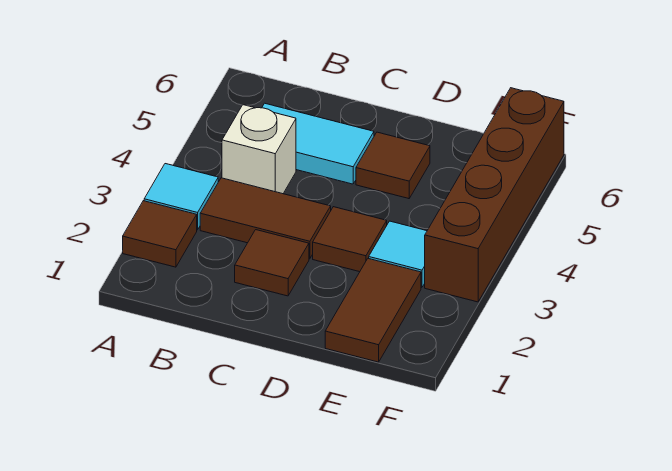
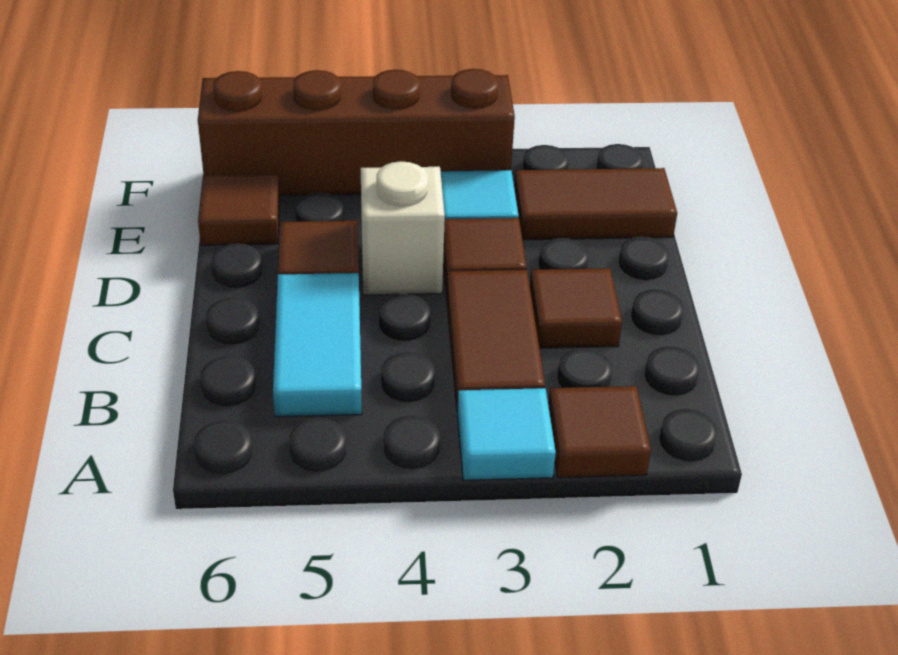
white brick B4 level 1 -> white brick D4 level 1
none -> brown tile E6 level 1

